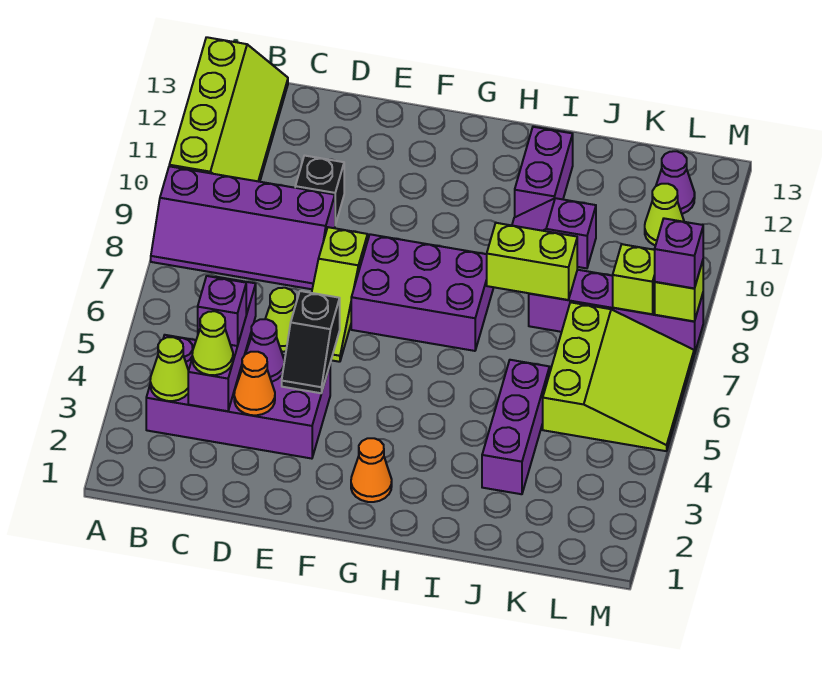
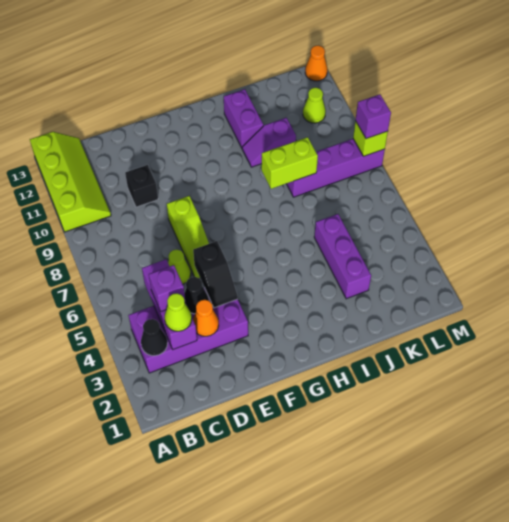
purple slope A8:D9 level 1 top 9 -> none
lime cone B3 level 2 -> black cone B3 level 2
purple cone D4 level 2 -> black cone D4 level 2
purple brick F7:H8 level 1 -> none
orange cone G2 level 1 -> orange cone M13 level 1
lime slope K5:M7 level 1 top K -> none
lime brick L8 level 2 -> none
purple cone L12 level 1 -> none

